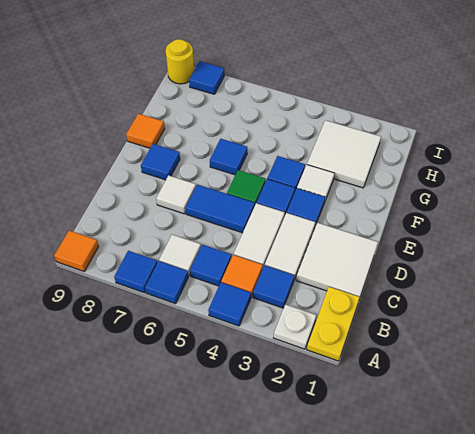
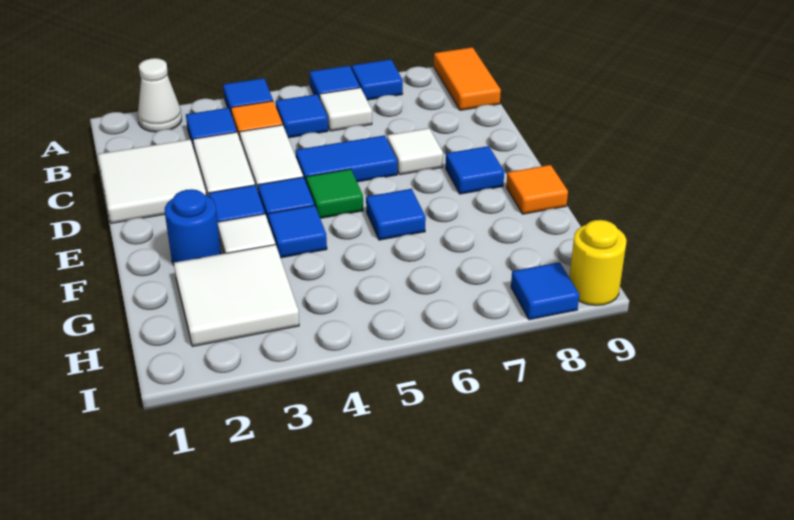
yellow plate A1:B1 level 1 -> none
white plate A2 level 1 -> white cone A2 level 1
orange tile A9 level 1 -> orange tile A9:B9 level 1
none -> blue round brick F2 level 1

